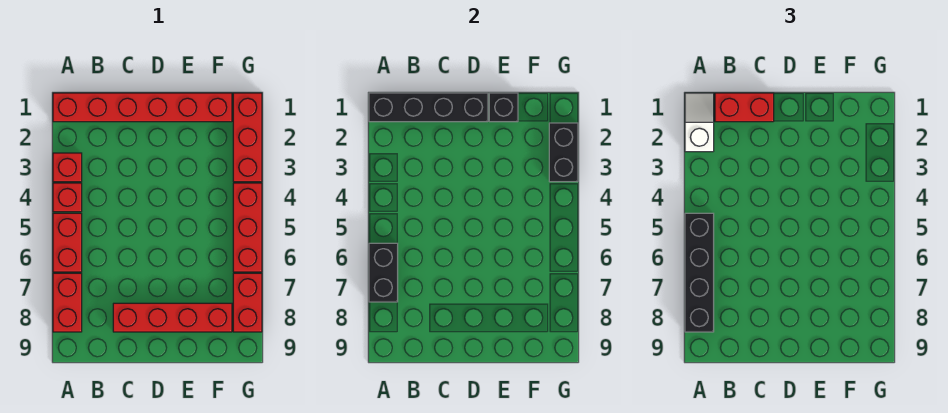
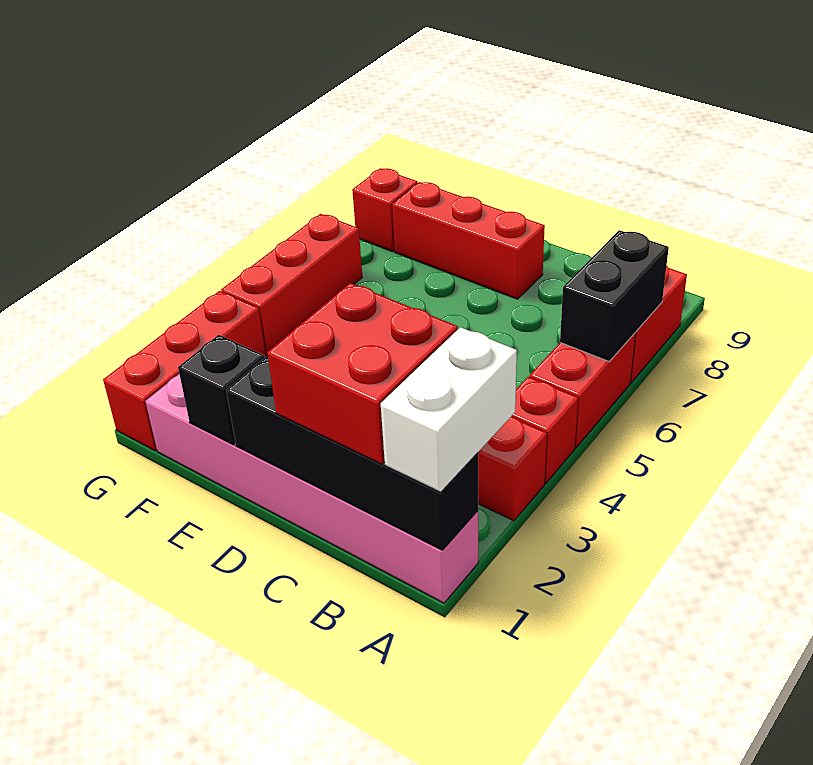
red brick A1:F1 level 1 -> pink brick A1:F1 level 1
white slope A1:A2 level 3 top 2 -> white brick A1:A2 level 3
black brick A5:A8 level 3 -> none
red brick B1:C1 level 3 -> red brick B1:C2 level 3
red brick C8:F8 level 1 -> red brick D8:F8 level 1
black brick G2:G3 level 2 -> none
red brick G7:G8 level 1 -> red brick G8 level 1

